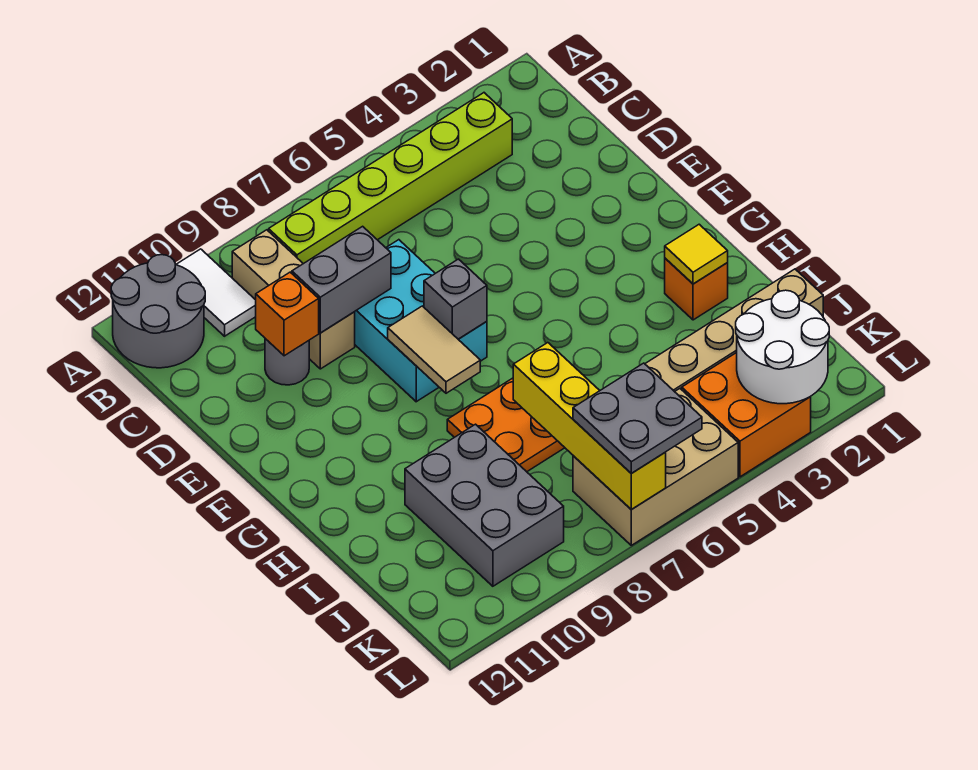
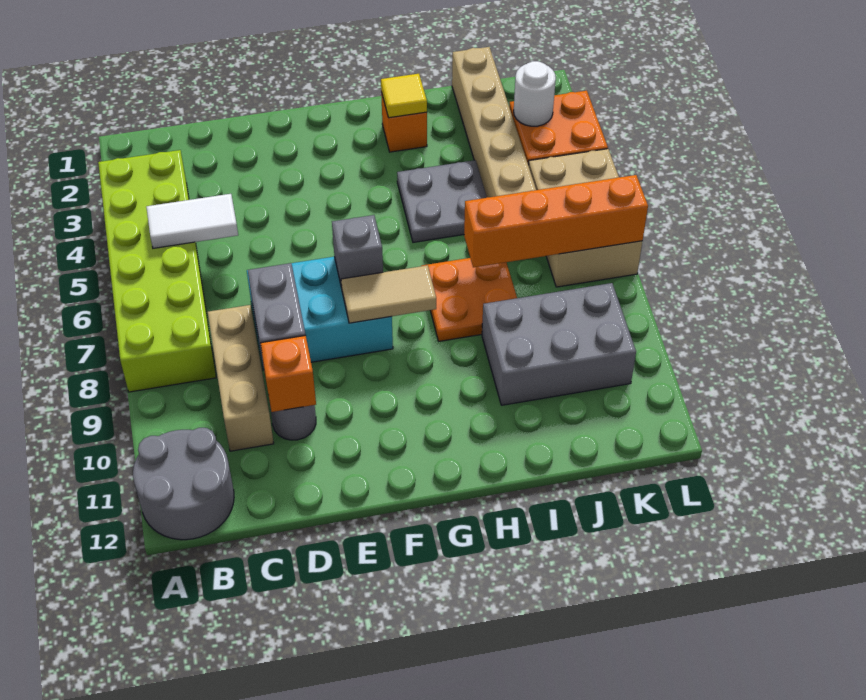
white tile A10:B10 level 1 -> white tile B5:C5 level 2
lime brick B3:B8 level 1 -> lime brick A3:B8 level 1
tan brick B9:D9 level 1 -> tan brick C8:C10 level 1
yellow brick I7:L7 level 2 -> orange brick I7:L7 level 2
white round brick K2:L3 level 2 -> white round brick K3 level 2
grey plate K6:L7 level 3 -> grey plate H4:I5 level 1

